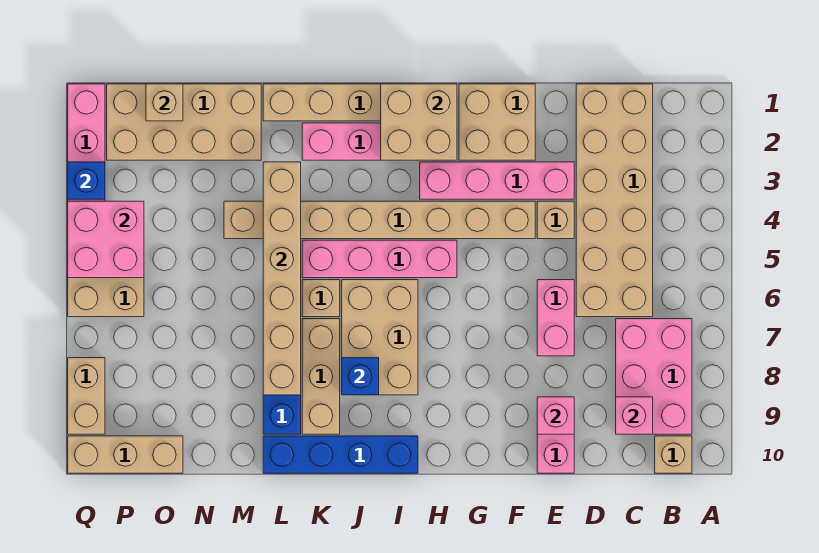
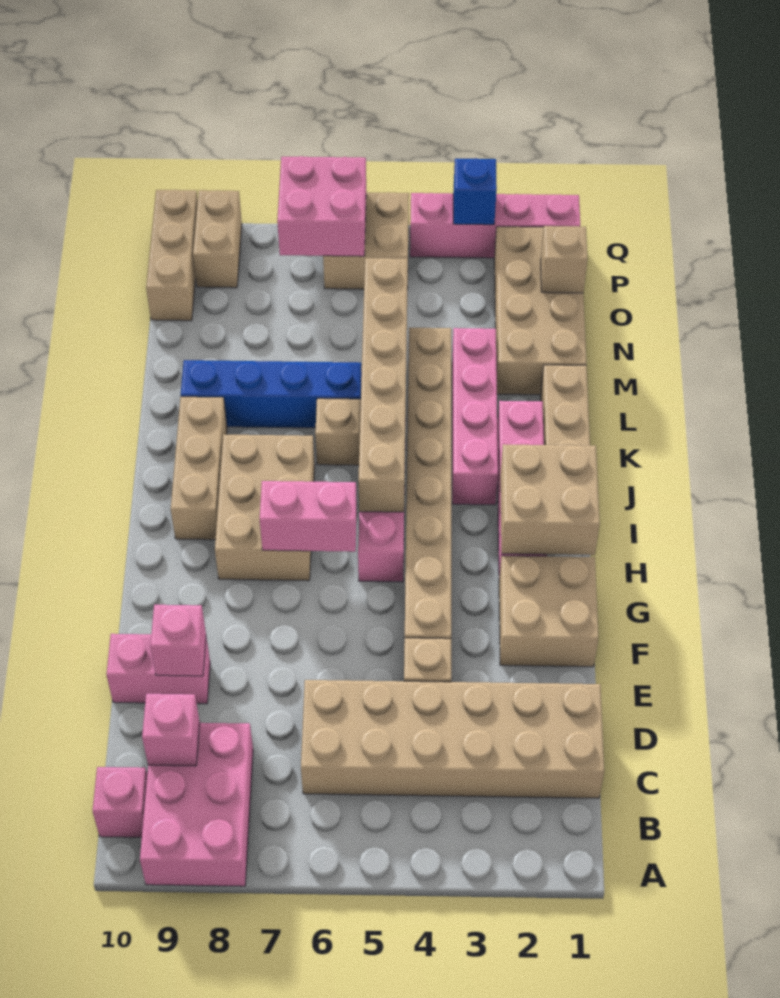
pink brick B7:C9 level 1 -> pink brick A8:C9 level 1
tan brick B10 level 1 -> pink brick B10 level 1
pink brick E3:H3 level 1 -> pink brick J3:M3 level 1
pink brick E6:E7 level 1 -> pink brick H6:H7 level 2
tan brick I6:J8 level 1 -> tan brick H7:J8 level 1
blue brick I10:L10 level 1 -> none
blue brick J8 level 2 -> none
tan brick K7:K9 level 1 -> tan brick I9:K9 level 1
tan brick L3:L8 level 2 -> tan brick I5:N5 level 2
pink brick P4:Q5 level 2 -> pink brick P6:Q7 level 2
tan brick Q8:Q9 level 1 -> tan brick P9:Q9 level 1

